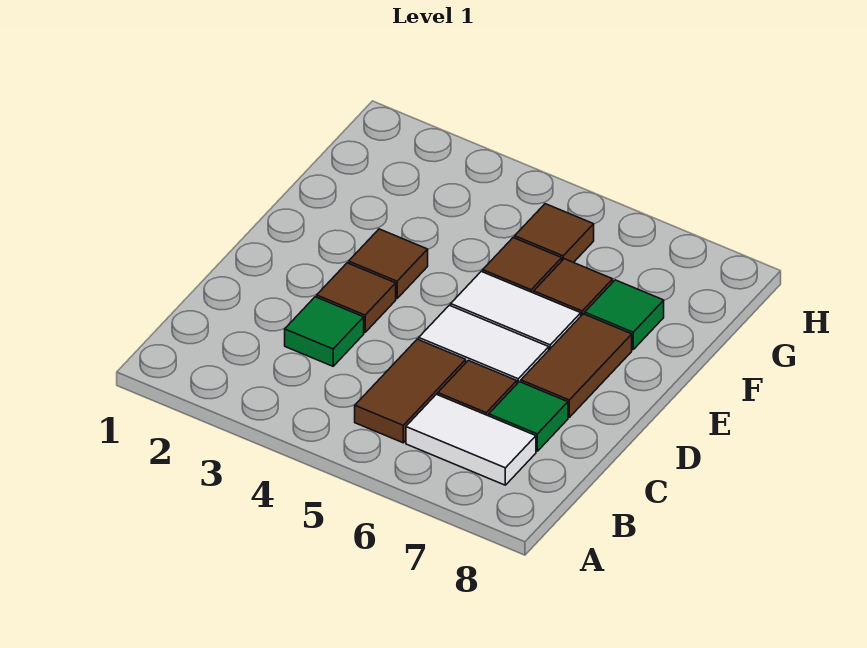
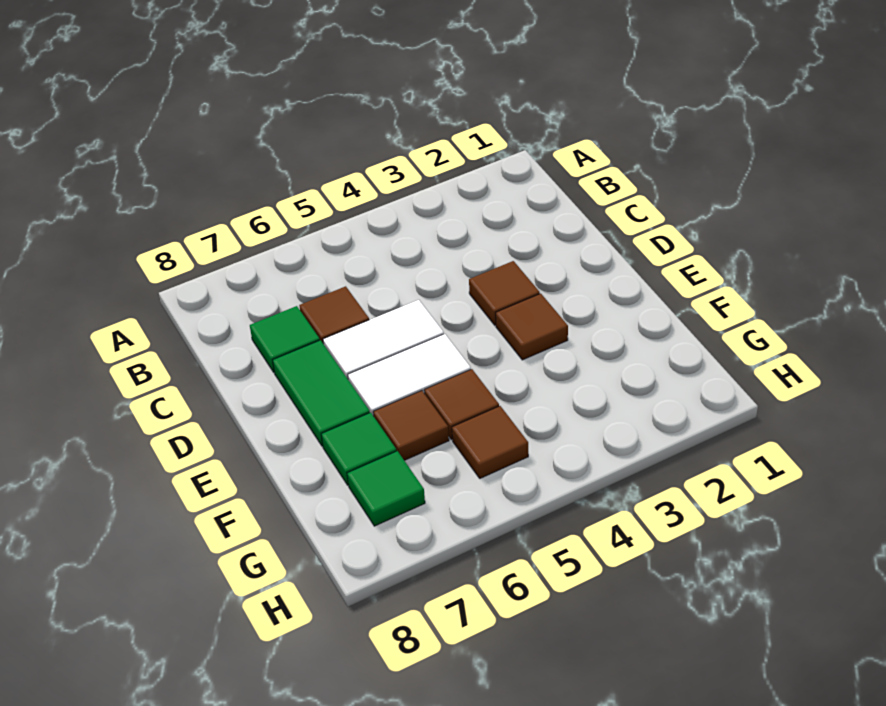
brown tile B5:C5 level 1 -> none
white tile B6:B7 level 1 -> none
green tile C3 level 1 -> green tile G7 level 1
brown tile D7:E7 level 1 -> green tile D7:E7 level 1

